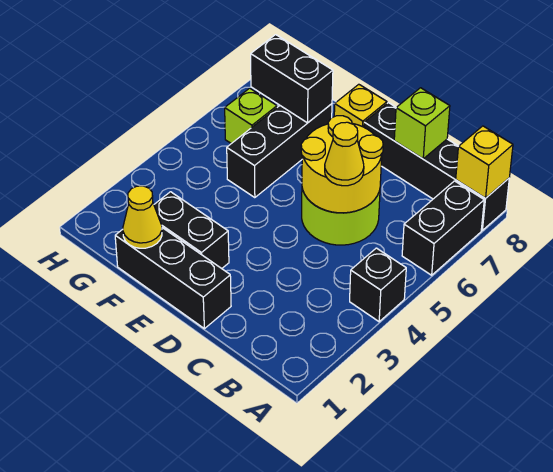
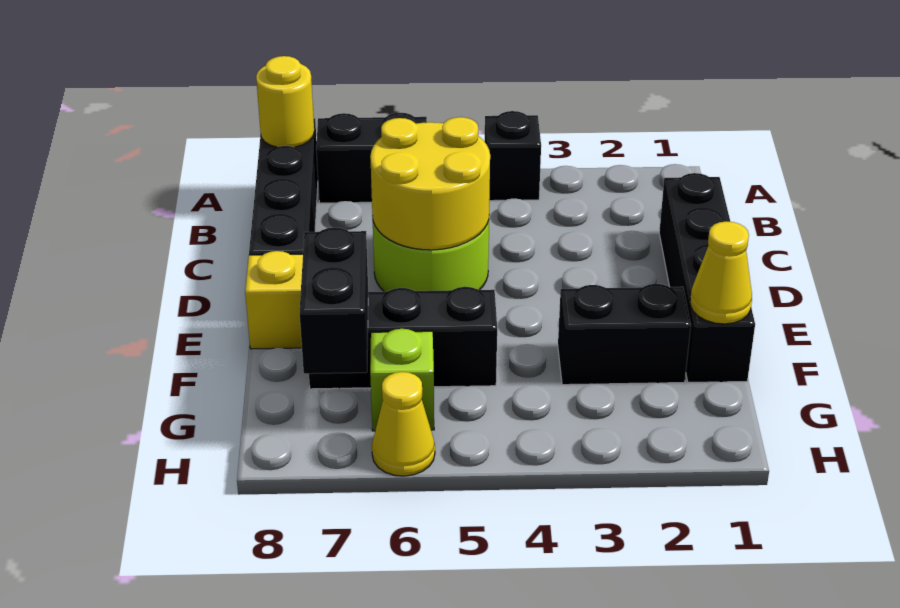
yellow brick A8 level 2 -> yellow round brick A8 level 2
yellow cone C5 level 3 -> yellow cone H6 level 1
lime brick C8 level 2 -> none
black brick D1:F1 level 1 -> black brick C1:F1 level 1
black brick E2:F2 level 1 -> black brick F2:F3 level 1

